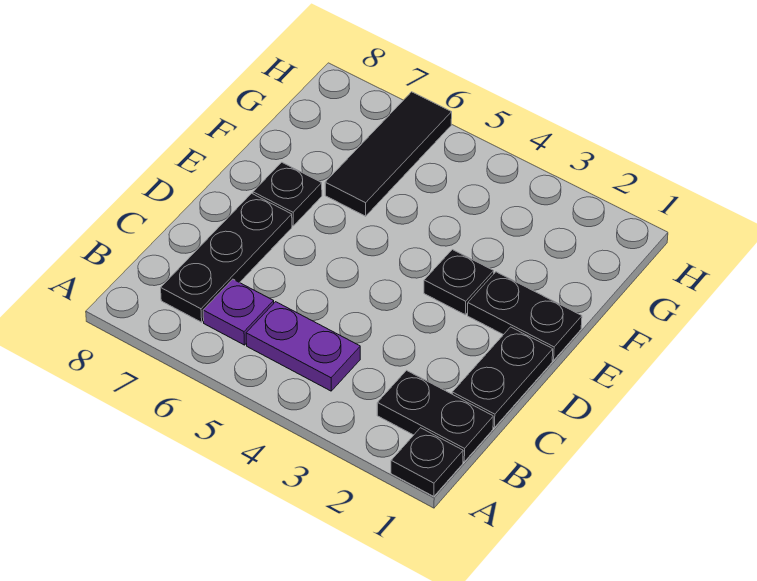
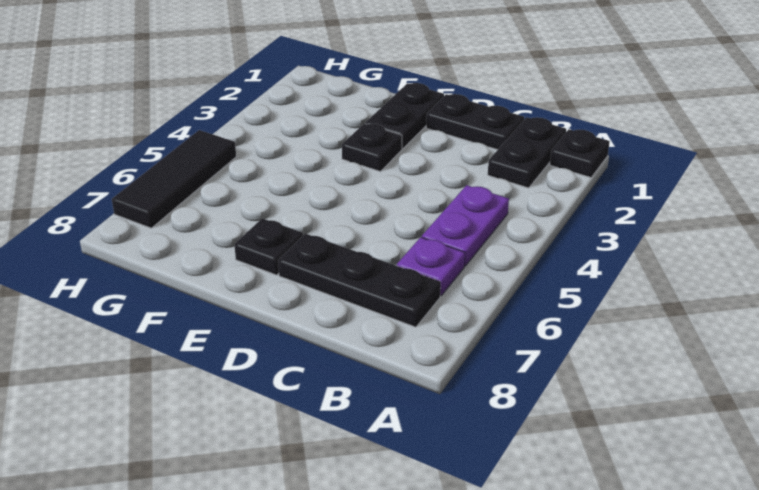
black tile F6:H6 level 1 -> black tile H5:H7 level 1

